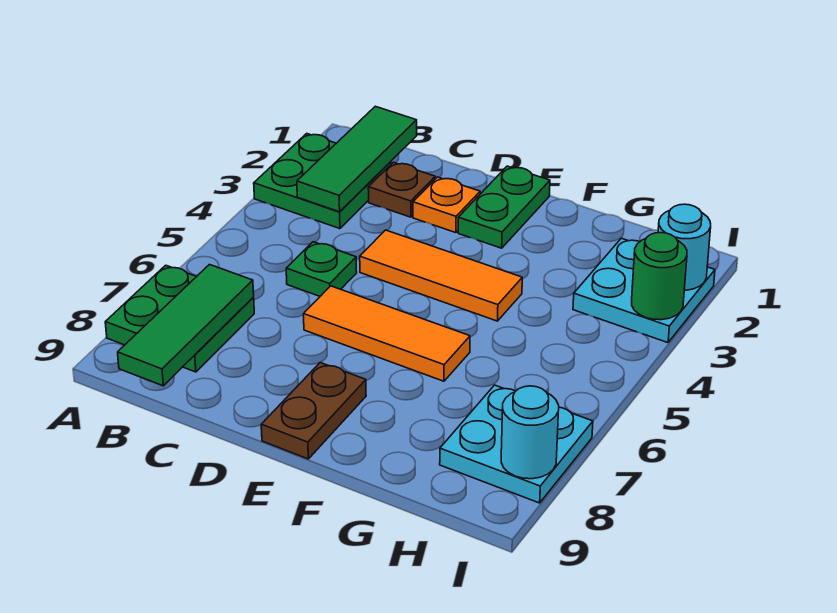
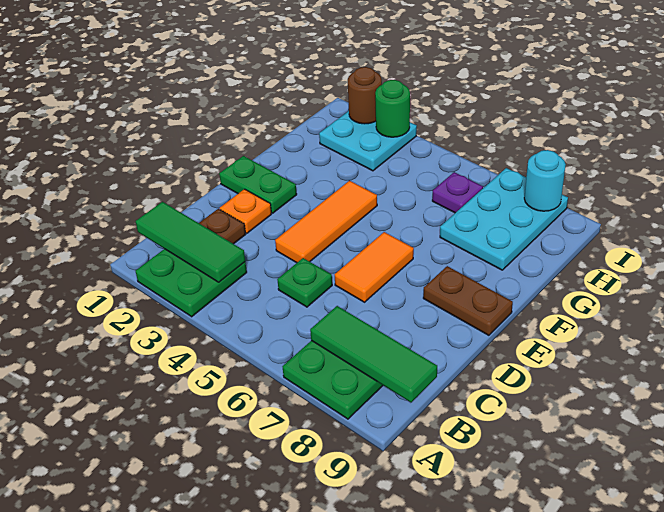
orange tile D6:F6 level 1 -> orange tile D6:E6 level 1
none -> purple plate H6 level 1
cyan plate H7:I8 level 1 -> cyan plate G7:I8 level 1
cyan round brick I2 level 2 -> brown round brick I2 level 2

